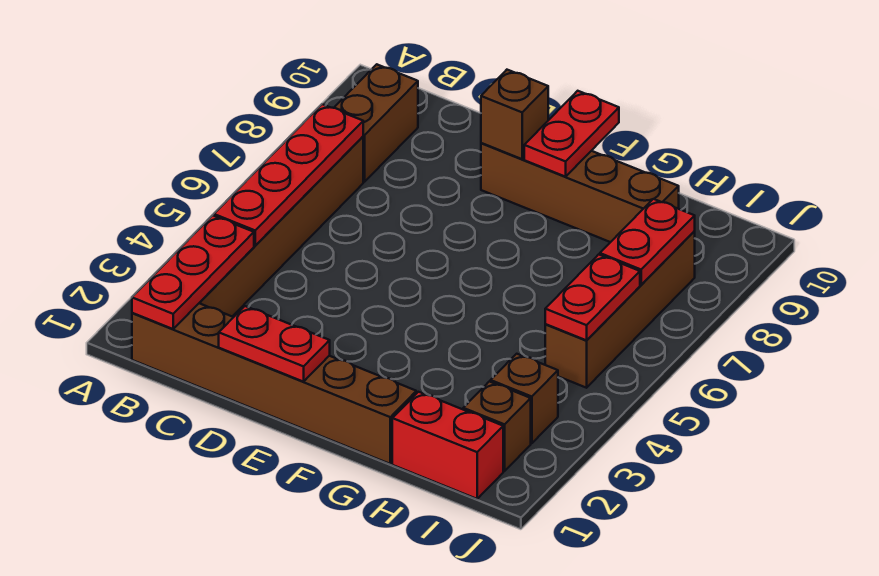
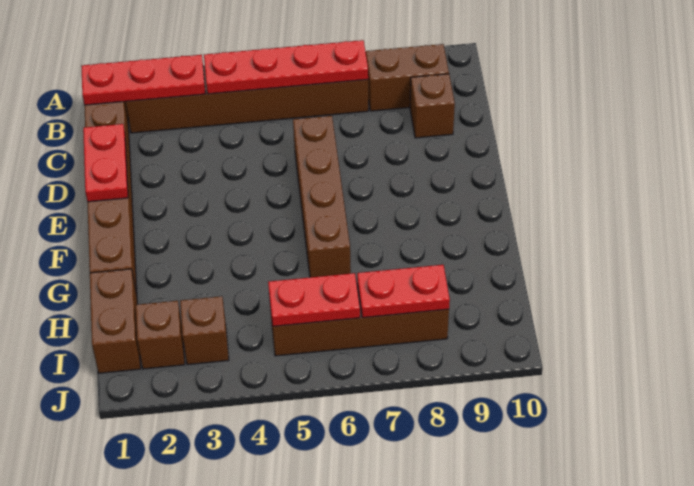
brown brick E9:H9 level 1 -> brown brick D6:G6 level 1
brown brick E9 level 2 -> brown brick C9 level 1
red plate F9:F10 level 2 -> none
red brick H1:I1 level 1 -> brown brick H1:I1 level 1

